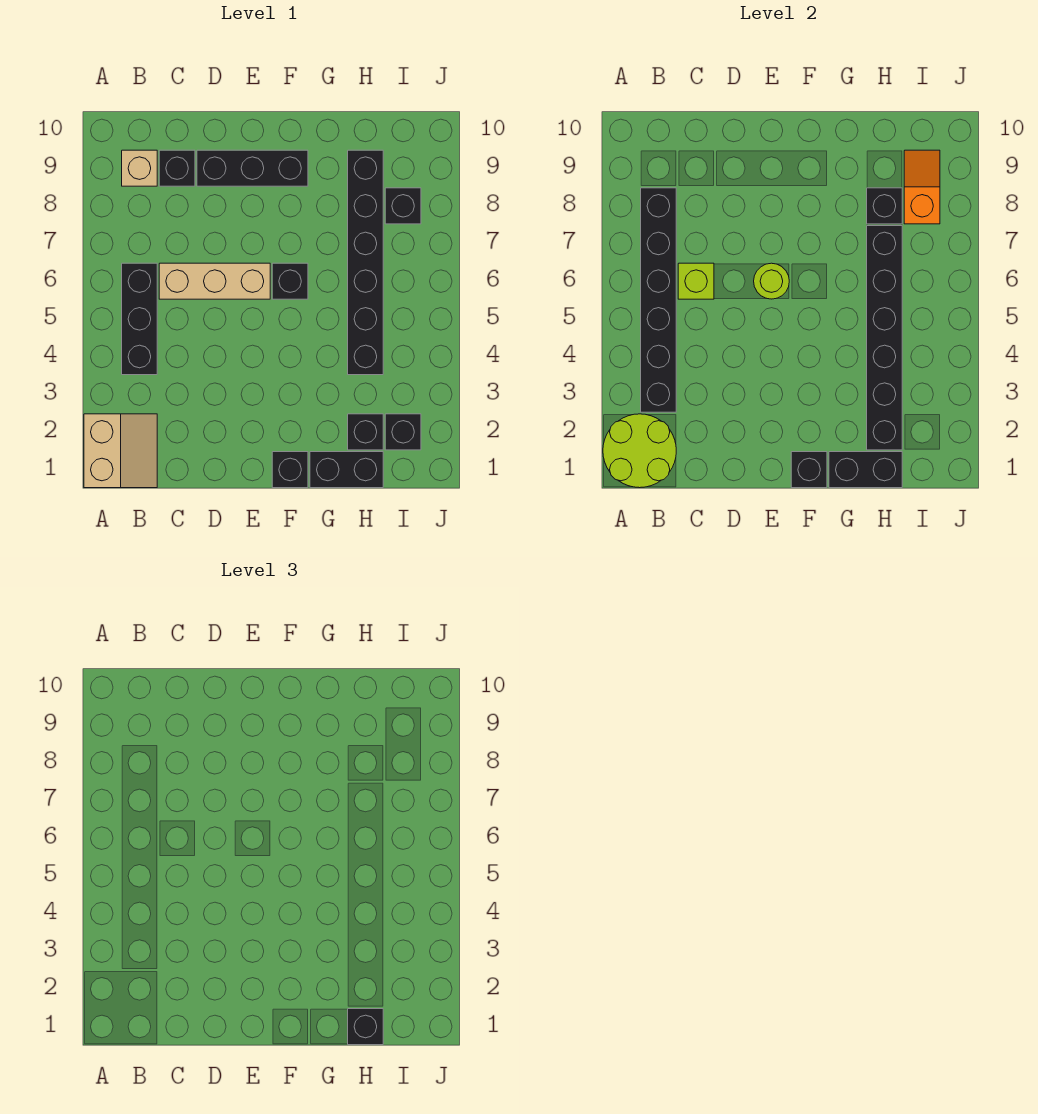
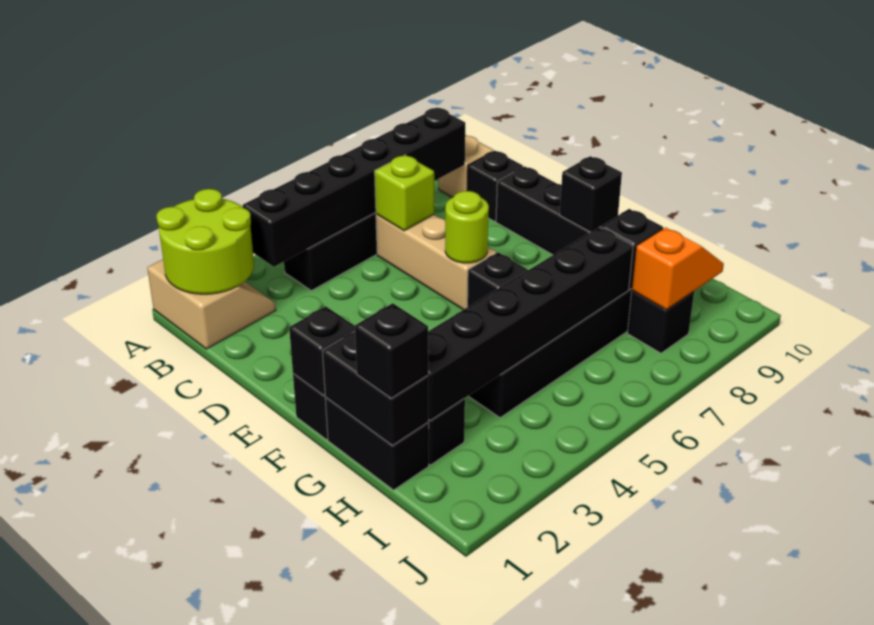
tan slope A1:B2 level 1 top A -> tan slope A1:B2 level 1 top 1
black brick I2 level 1 -> black brick F9 level 2

